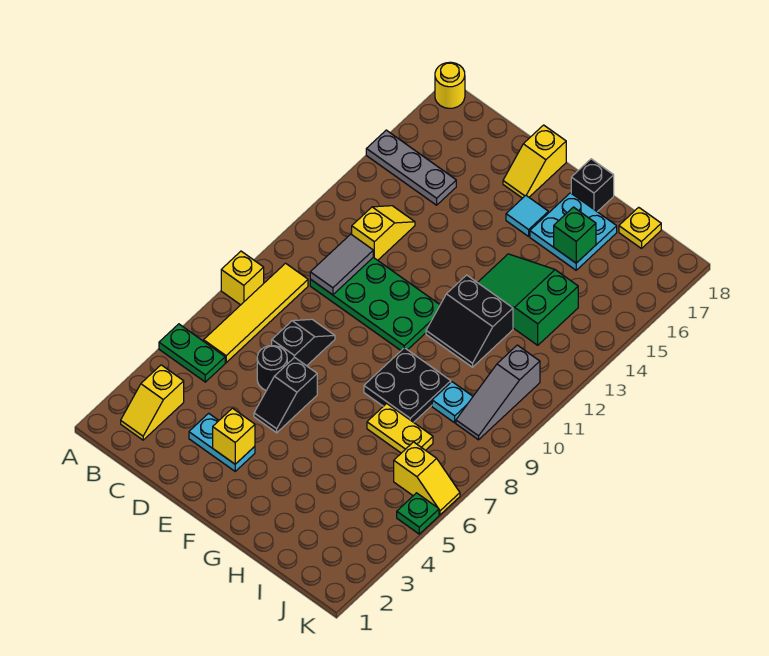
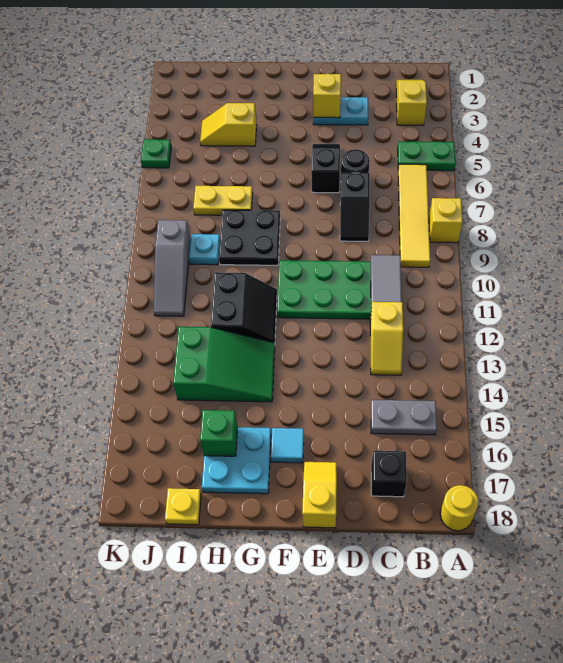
grey plate A15:C15 level 1 -> grey plate B15:C15 level 1
black slope G11:H12 level 1 top 12 -> black slope G11:H12 level 1 top H
black brick G18 level 1 -> black brick C17 level 1
yellow slope J6:K6 level 1 top J -> yellow slope H4:I4 level 1 top H
grey slope J9:J11 level 1 top 11 -> grey slope J9:J11 level 1 top 9

